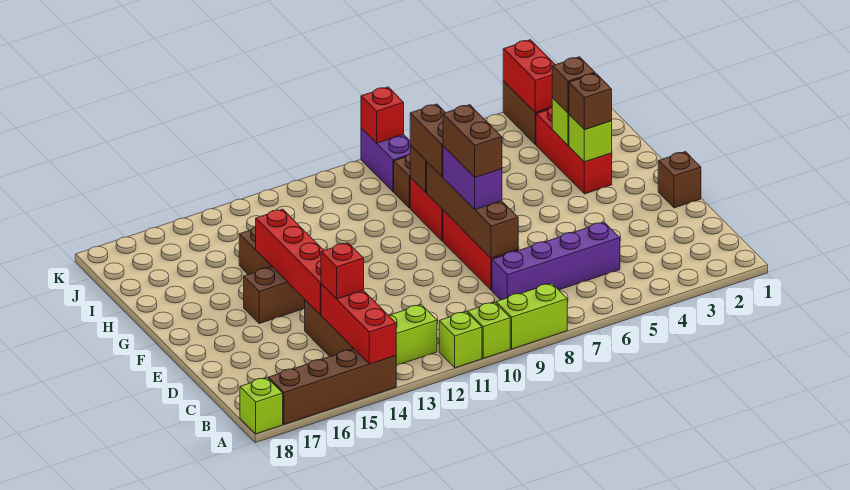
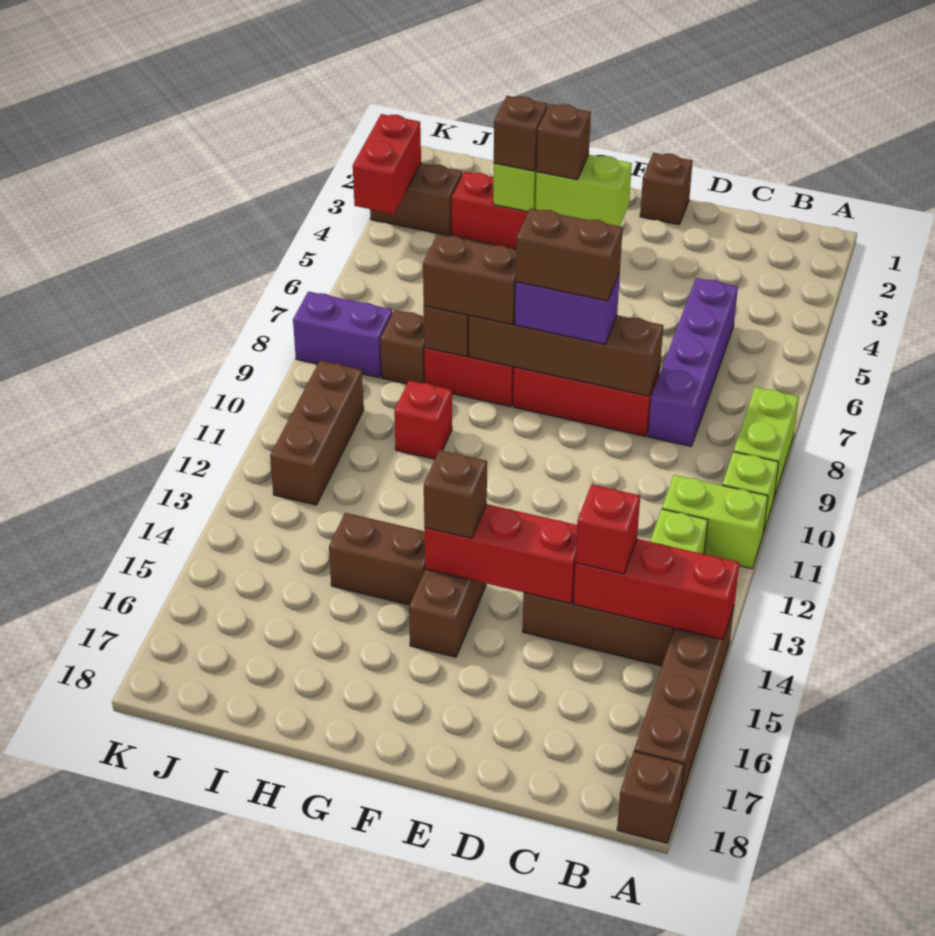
lime brick A11 level 1 -> lime brick A11:B11 level 1
lime brick A18 level 1 -> brown brick A18 level 1
red brick D14:G14 level 2 -> red brick D14:F14 level 2
none -> brown brick F14 level 3
lime brick G3 level 2 -> lime brick F3:G3 level 2
red brick J3:K3 level 2 -> red brick K3:K4 level 2
none -> brown brick J10:J12 level 1
red brick K8 level 2 -> red brick H10 level 1

